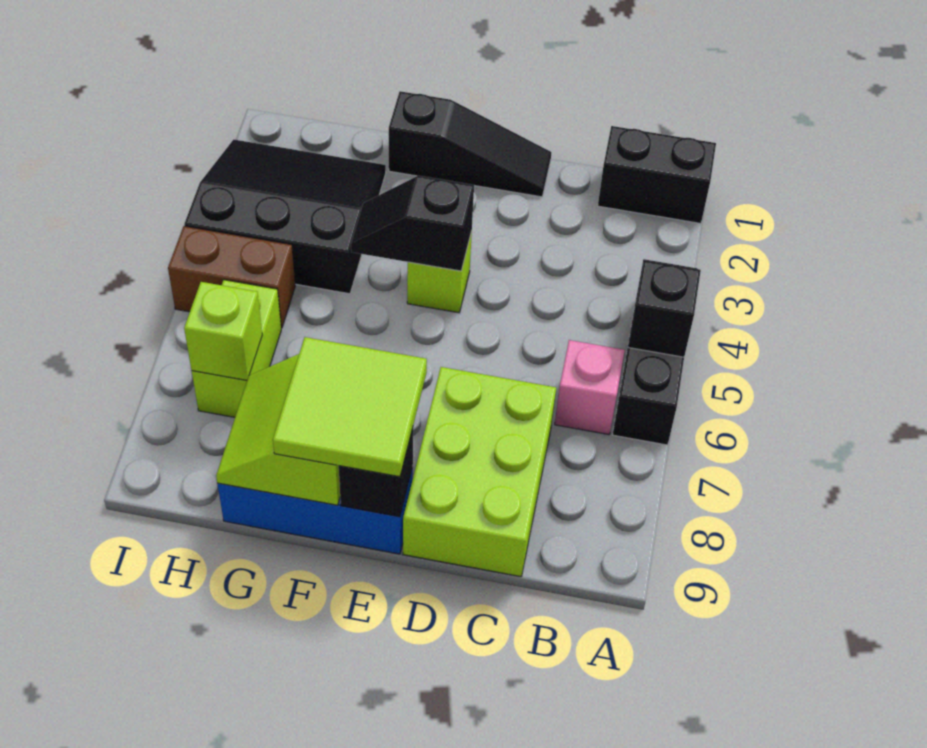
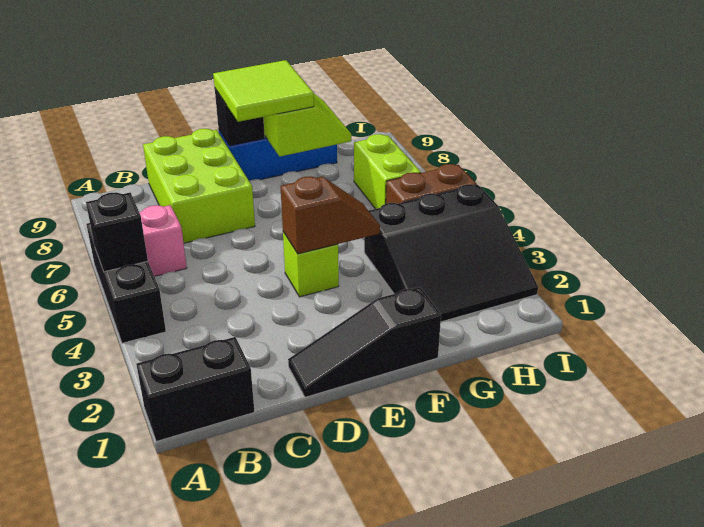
black slope E4:F4 level 2 top E -> brown slope E4:F4 level 2 top E
lime brick H7 level 2 -> none

